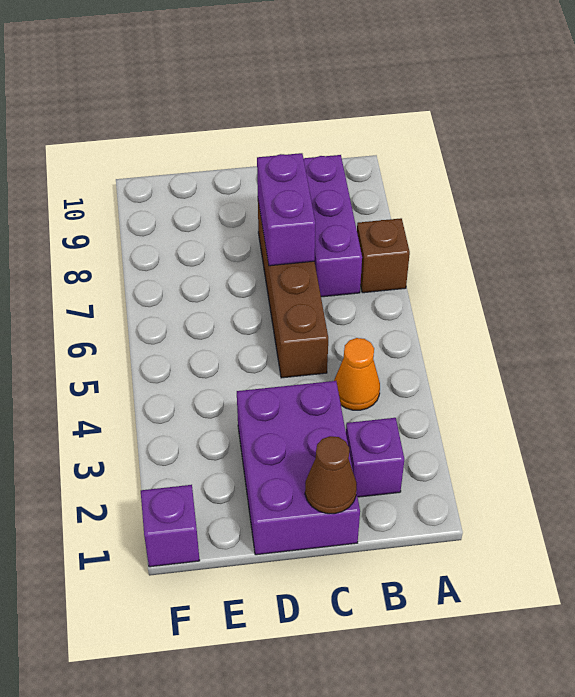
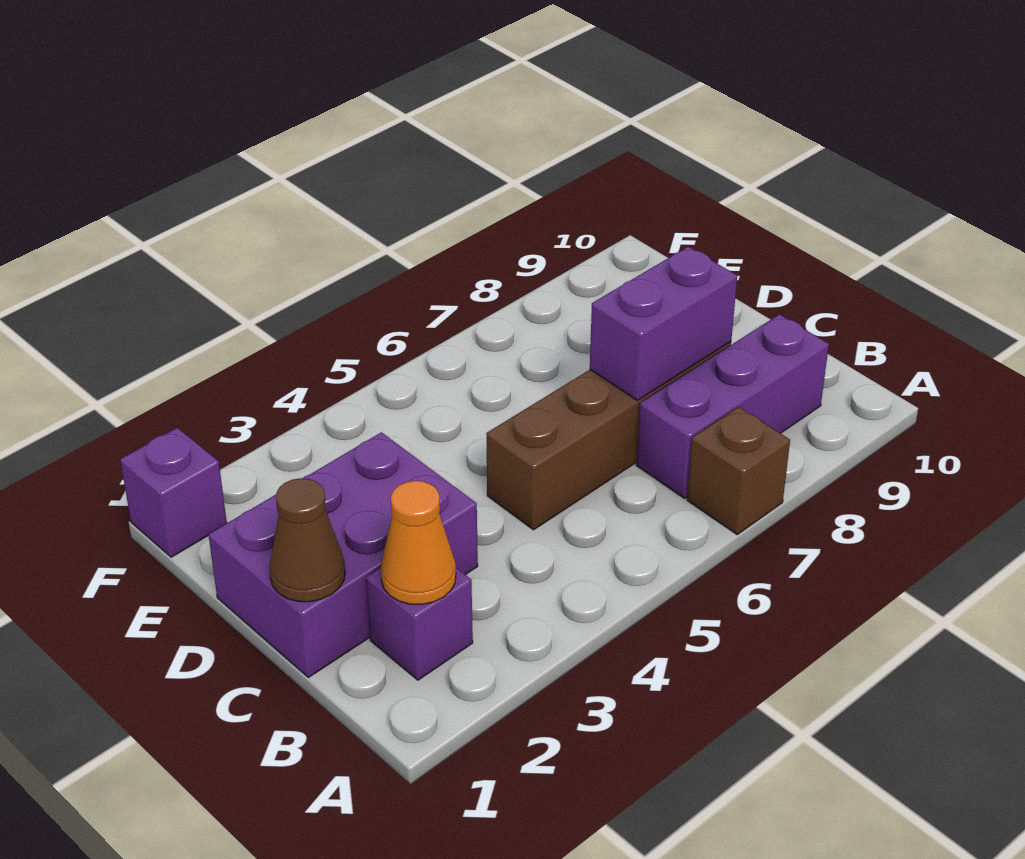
orange cone B4 level 1 -> orange cone B2 level 2

